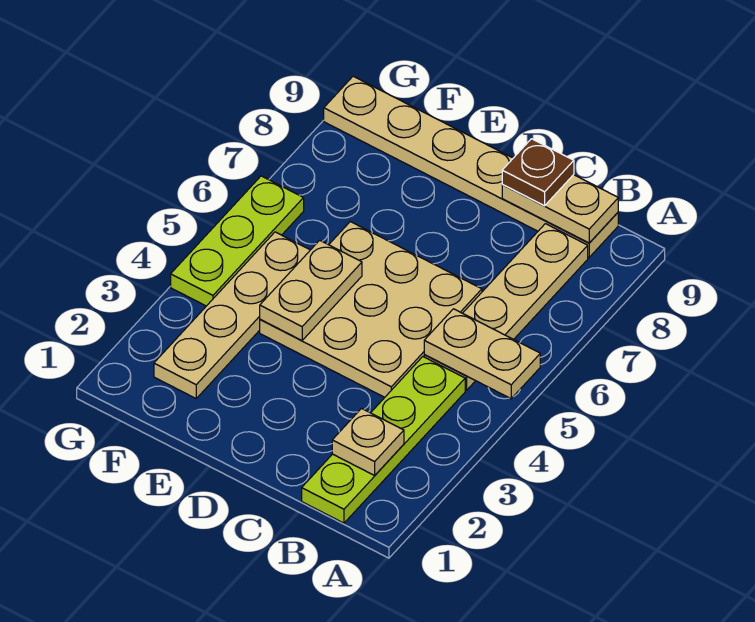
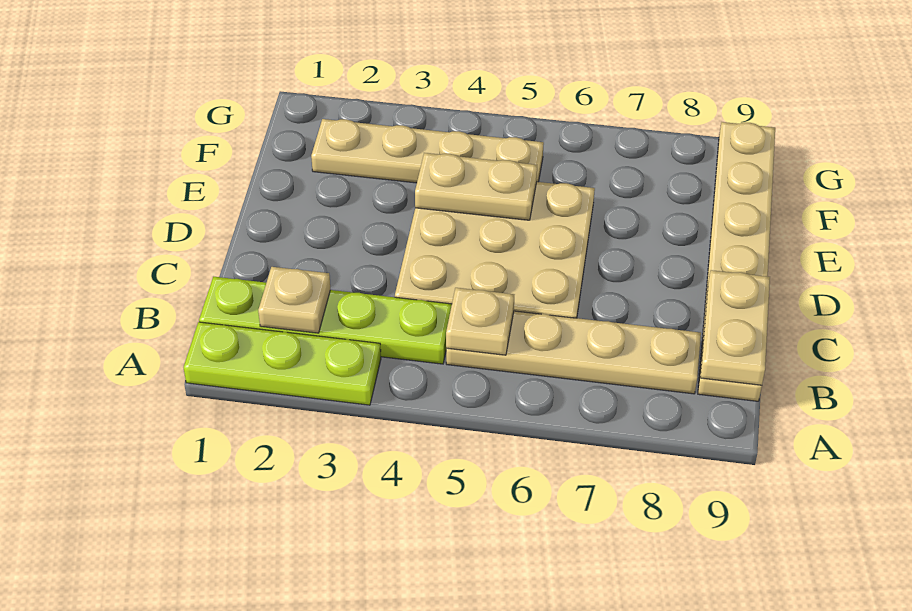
tan plate A5:B5 level 2 -> tan plate B5 level 2
brown plate C9 level 3 -> none
lime plate G4:G6 level 1 -> lime plate A1:A3 level 1

